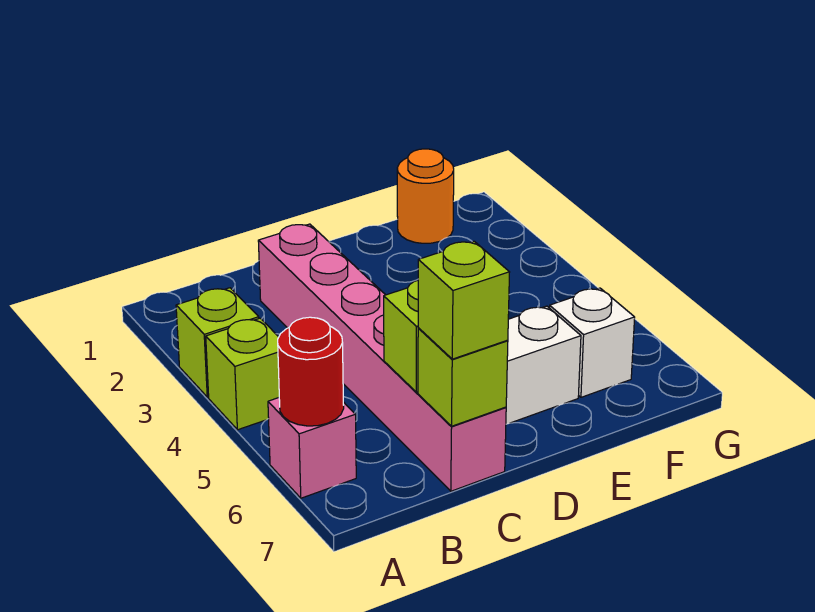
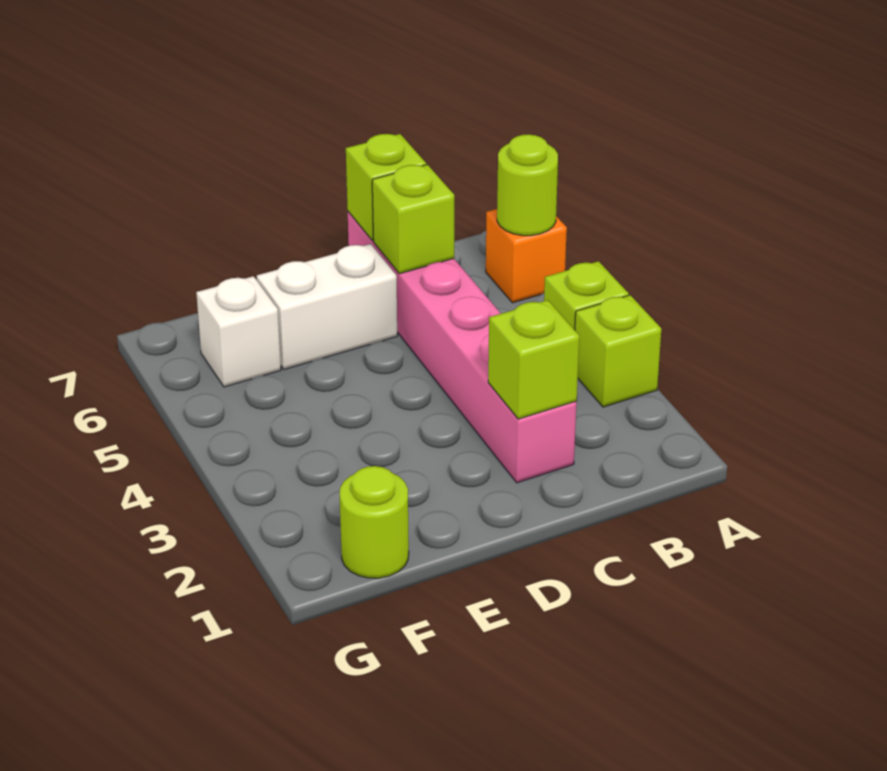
pink brick A6 level 1 -> orange brick A6 level 1
red round brick A6 level 2 -> lime round brick A6 level 2
lime brick C7 level 3 -> lime brick C2 level 2
orange round brick F1 level 1 -> lime round brick F1 level 1

